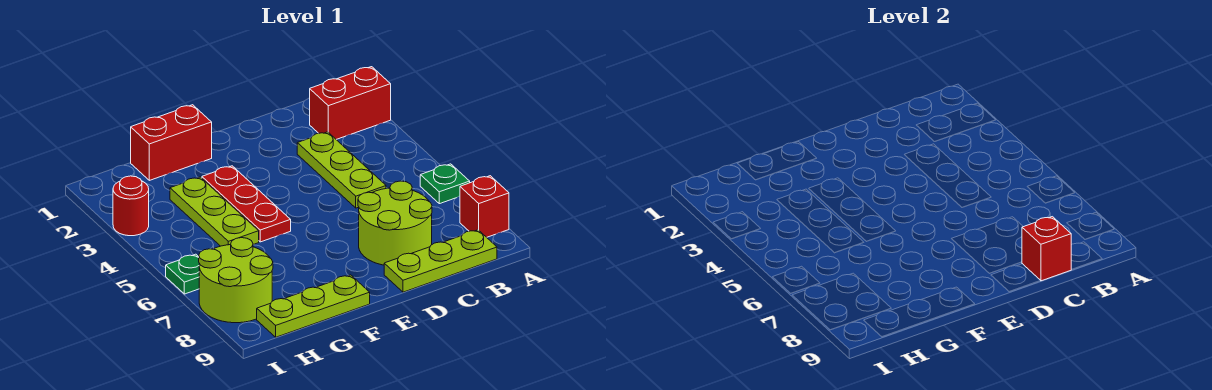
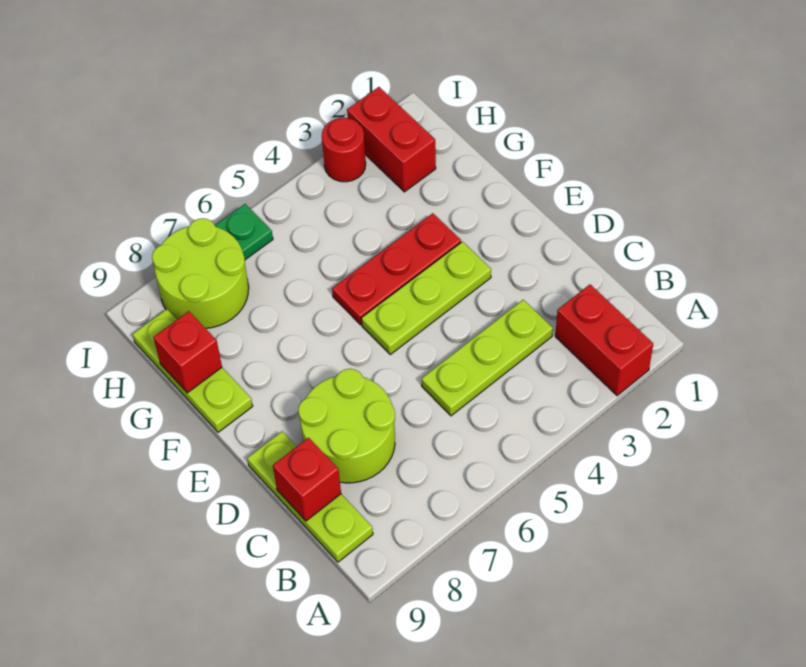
green plate A6 level 1 -> none
red brick A8 level 1 -> red brick G9 level 2
red brick F1:G1 level 1 -> red brick H2:I2 level 1
lime plate G3:G5 level 1 -> lime plate E3:E5 level 1

